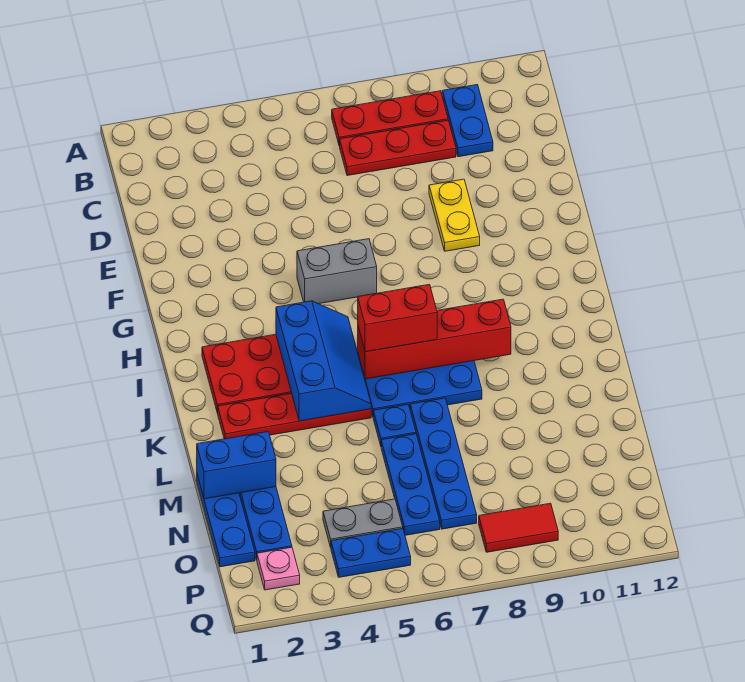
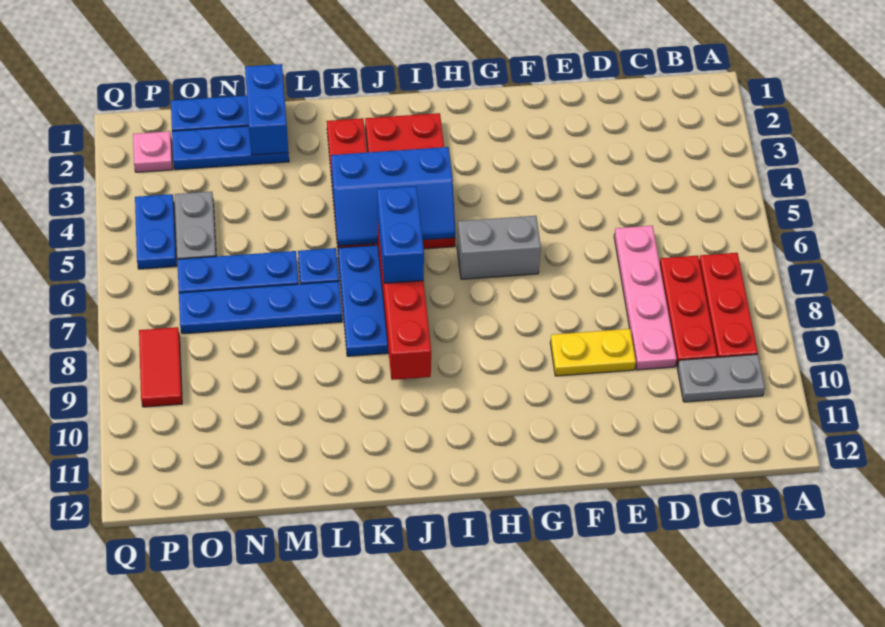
blue plate B10:C10 level 1 -> grey plate B10:C10 level 1
none -> pink plate D6:D9 level 1
grey brick G5:G6 level 1 -> grey brick G6:H6 level 1
red brick J6:J7 level 3 -> blue brick J6:J7 level 3

